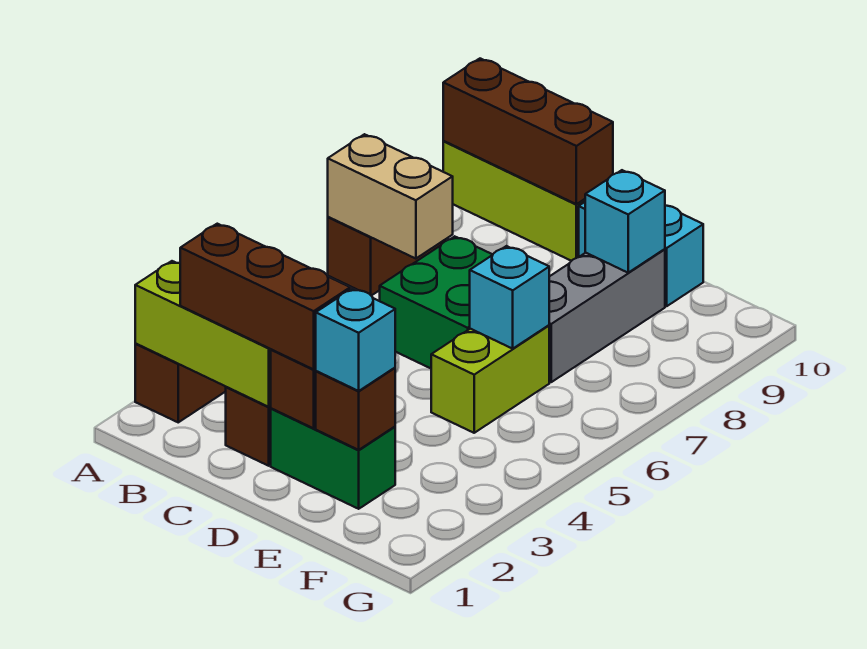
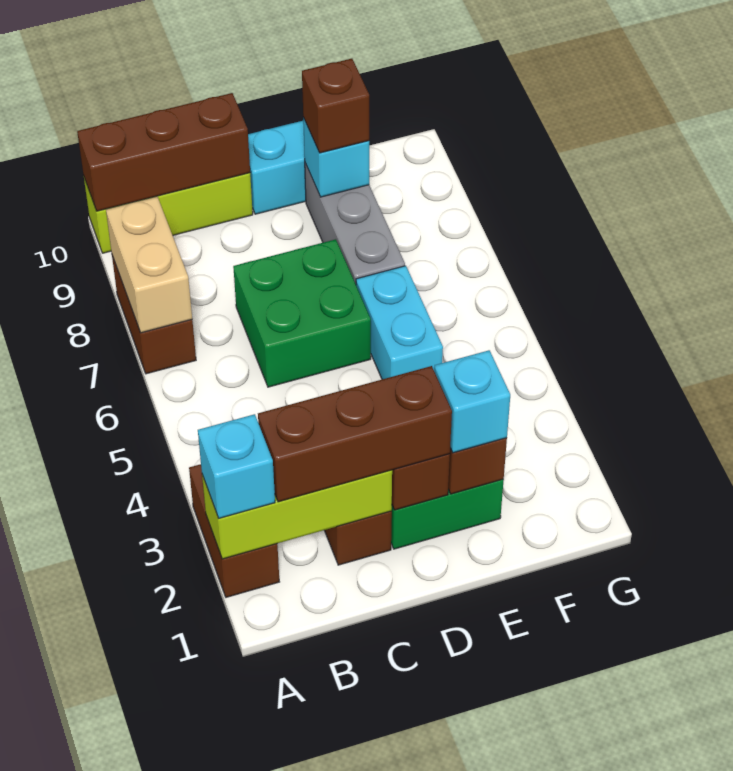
tan brick A7:B7 level 2 -> tan brick A7:A8 level 2
lime brick E5:E6 level 1 -> cyan brick E5:E6 level 1
cyan brick E6 level 2 -> cyan brick A2 level 3
none -> brown brick E9 level 3

